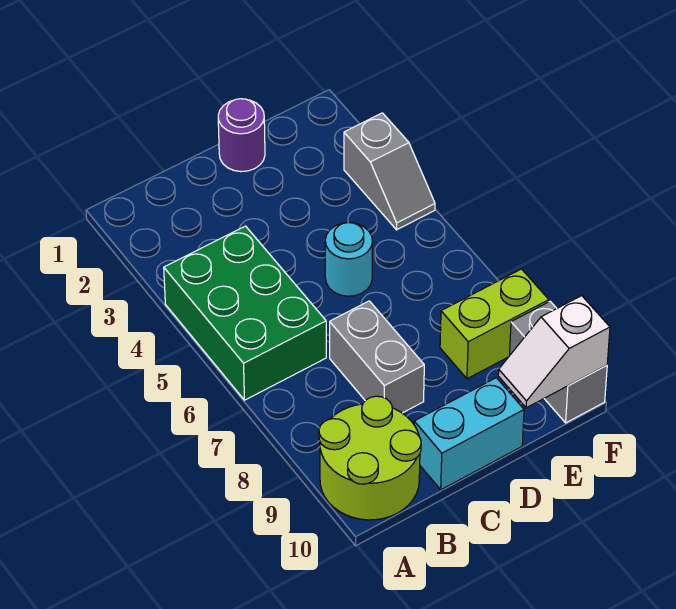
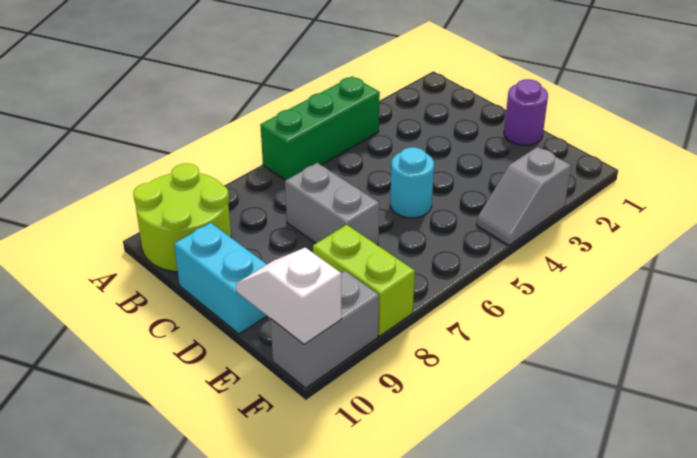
green brick A4:B6 level 1 -> green brick A4:A6 level 1
grey brick C7:C8 level 1 -> grey brick C7:D7 level 1

